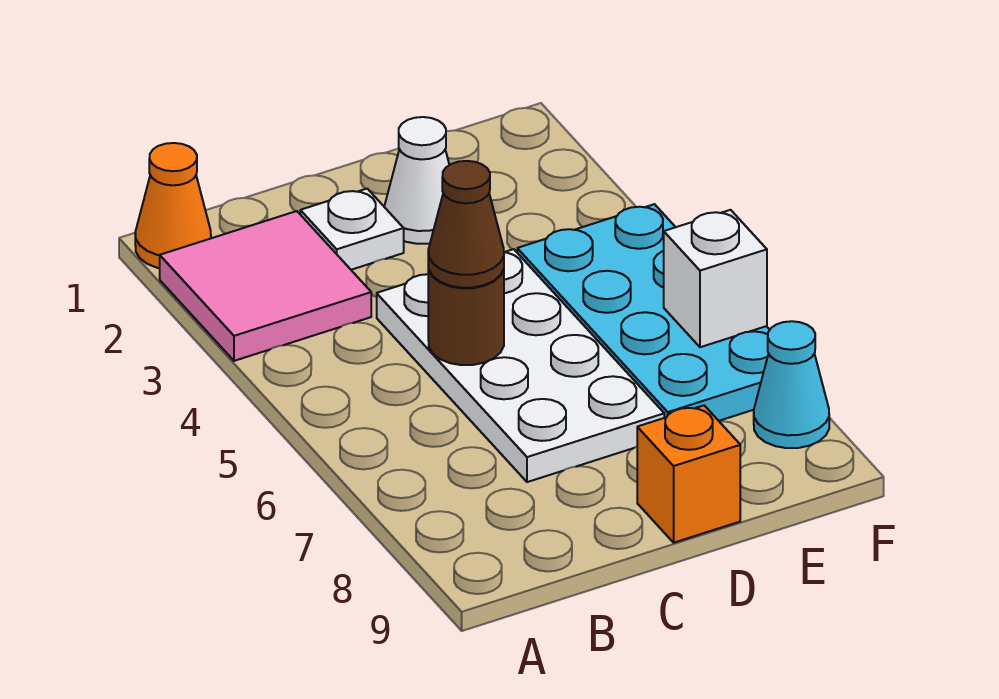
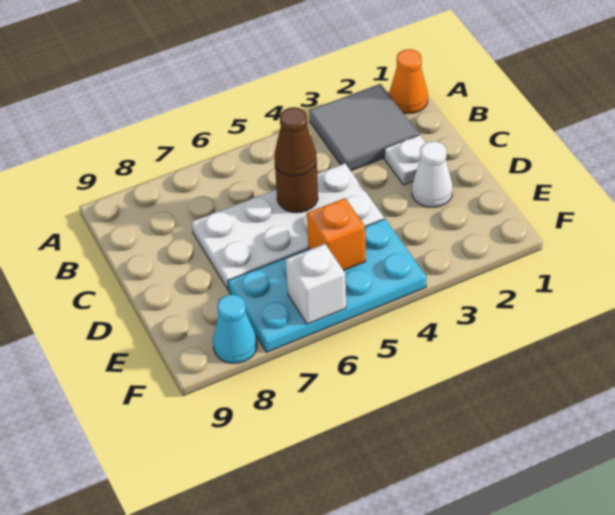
pink tile A2:B3 level 1 -> grey tile A2:B3 level 1
orange brick D9 level 1 -> orange brick E5 level 2

